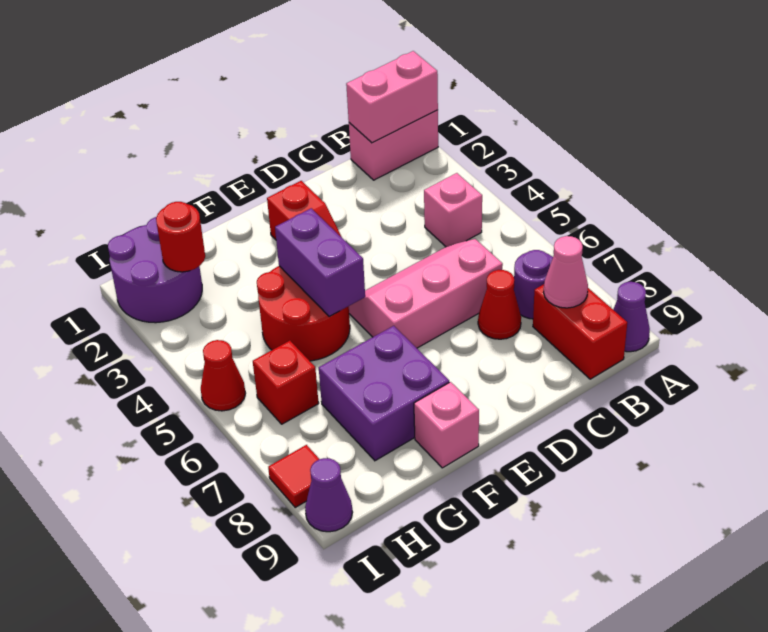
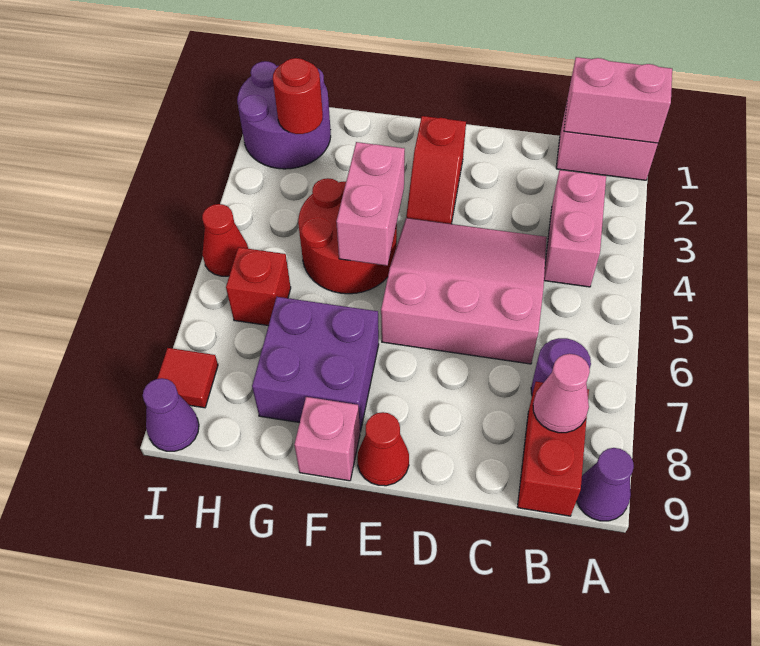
pink brick B4 level 1 -> pink brick B3:B4 level 1
pink slope C5:E6 level 1 top 6 -> pink slope C4:E6 level 1 top 6
red cone C7 level 1 -> red cone E9 level 1
purple brick F4:F5 level 2 -> pink brick F4:F5 level 2

